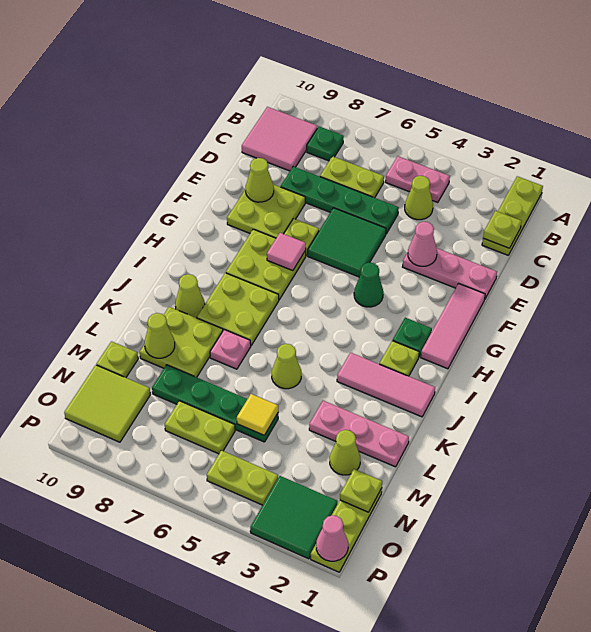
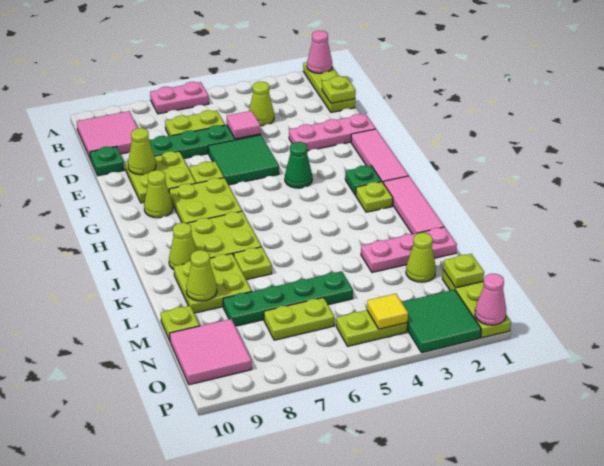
pink plate B4:B5 level 1 -> pink plate A6:A7 level 1
green plate B8 level 1 -> green plate D10 level 1
pink cone E3 level 2 -> pink cone A1 level 2
pink tile G7 level 2 -> pink tile D5 level 2
pink tile J1:J3 level 1 -> pink tile I1:K1 level 1
lime cone K5 level 1 -> lime cone G9 level 1
pink plate K7 level 1 -> lime plate K7 level 1
yellow tile M5 level 2 -> yellow tile O4 level 2
lime tile N9:O10 level 1 -> pink tile N9:O10 level 1

